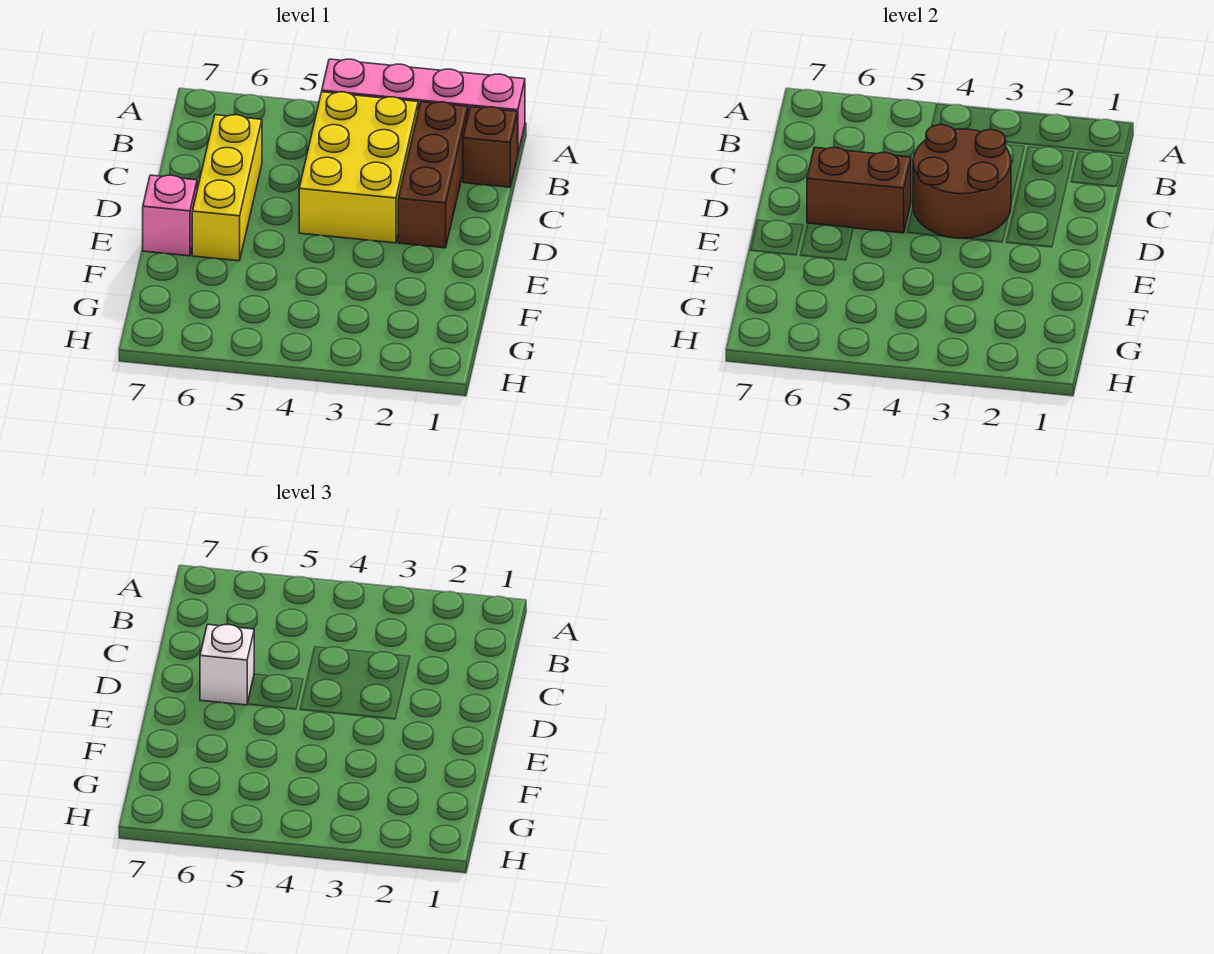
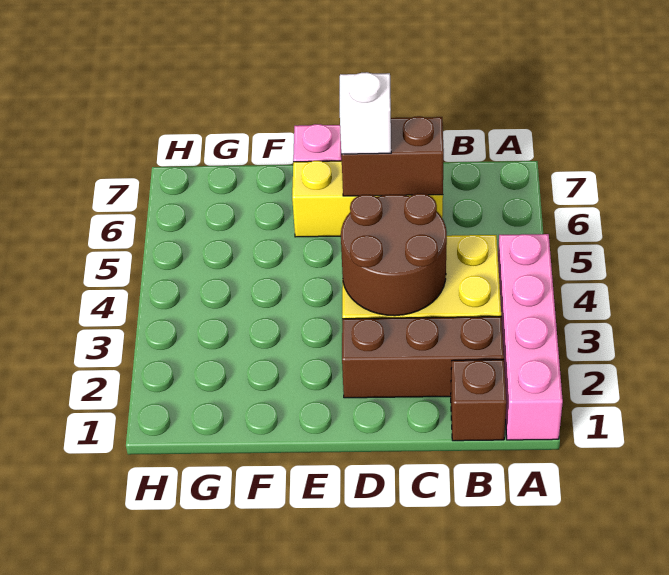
brown brick D5:D6 level 2 -> brown brick C6:D6 level 2

